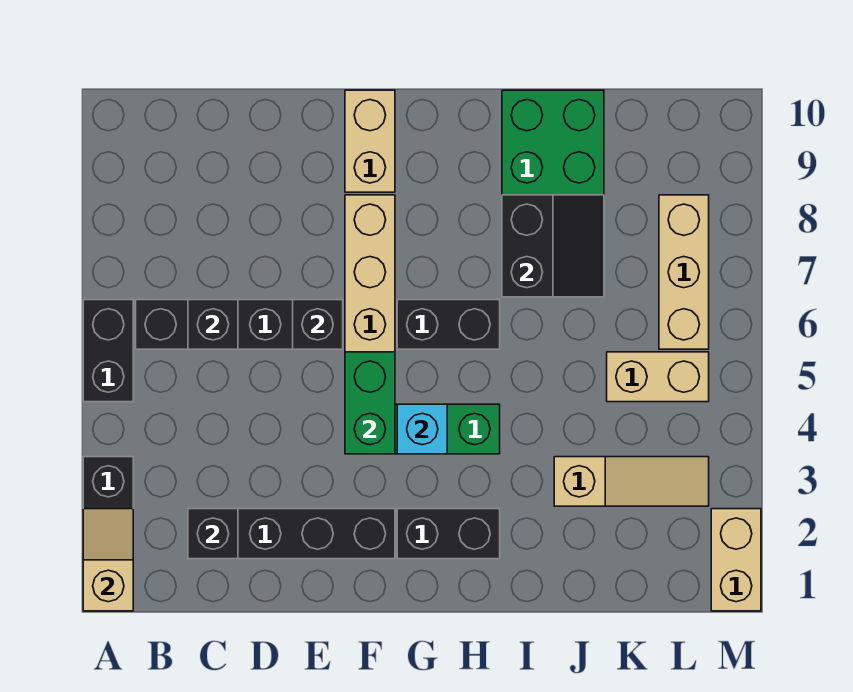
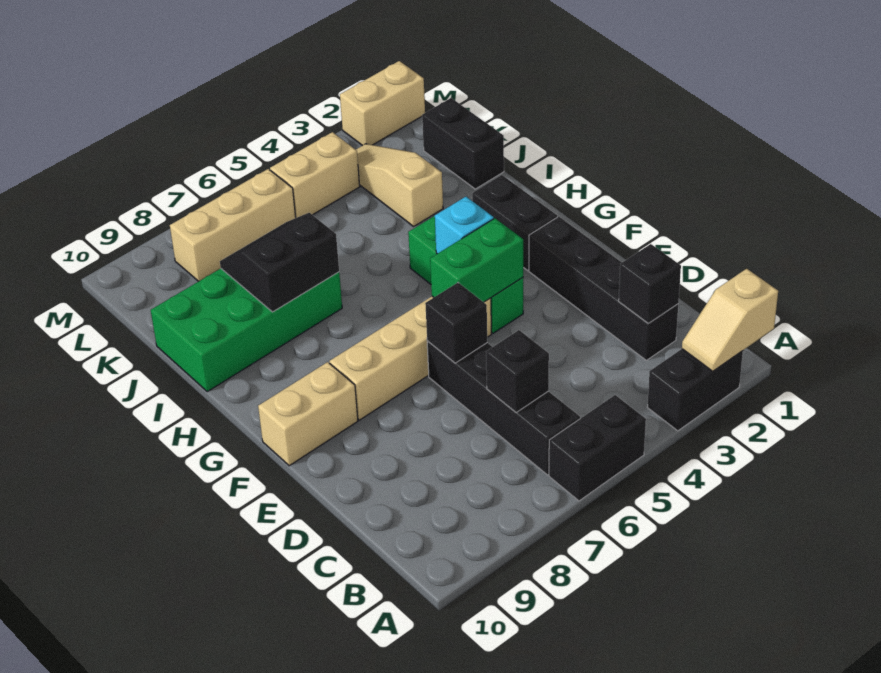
black brick G6:H6 level 1 -> black brick J1:K1 level 1
tan brick K5:L5 level 1 -> tan brick L4:L5 level 1

